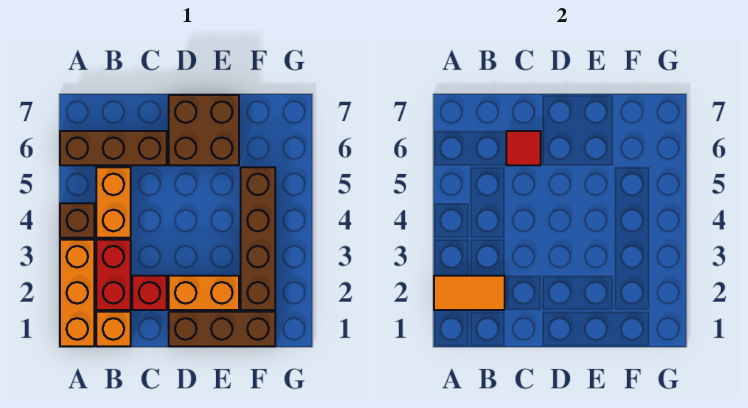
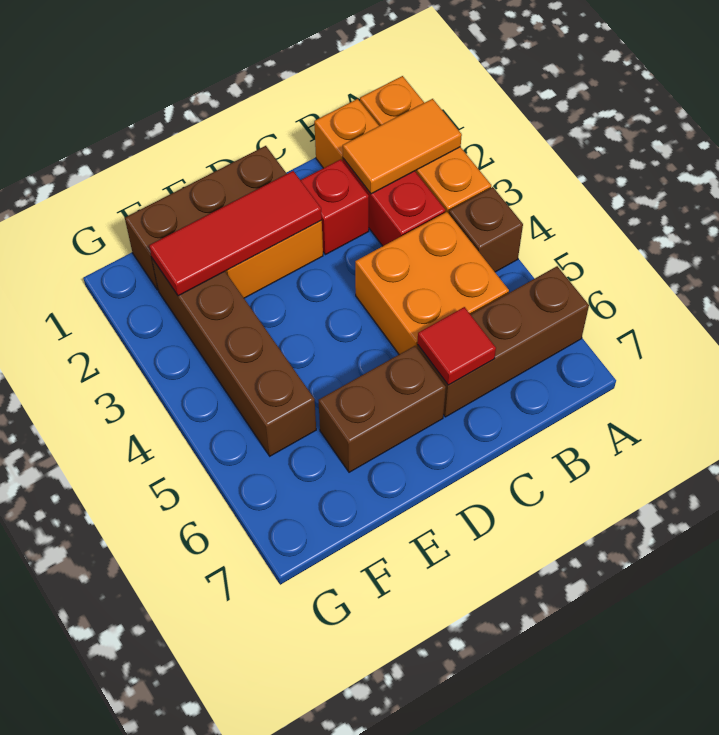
orange brick B4:B5 level 1 -> orange brick B4:C5 level 1
none -> red tile D2:F2 level 2
brown brick D6:E7 level 1 -> brown brick D6:E6 level 1

